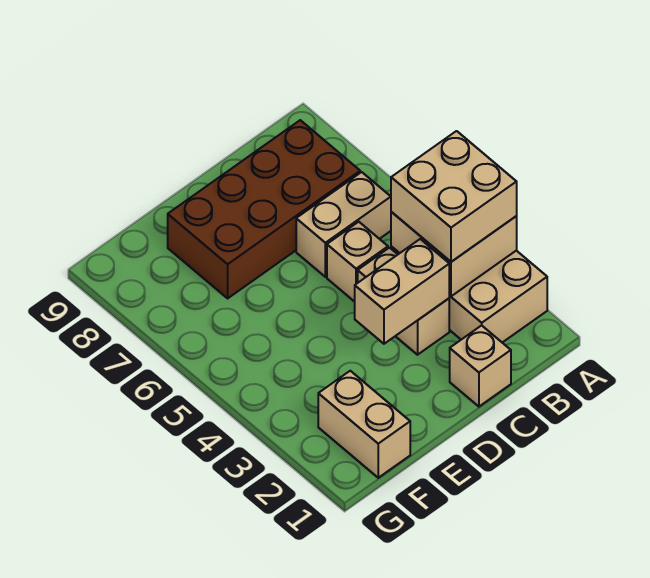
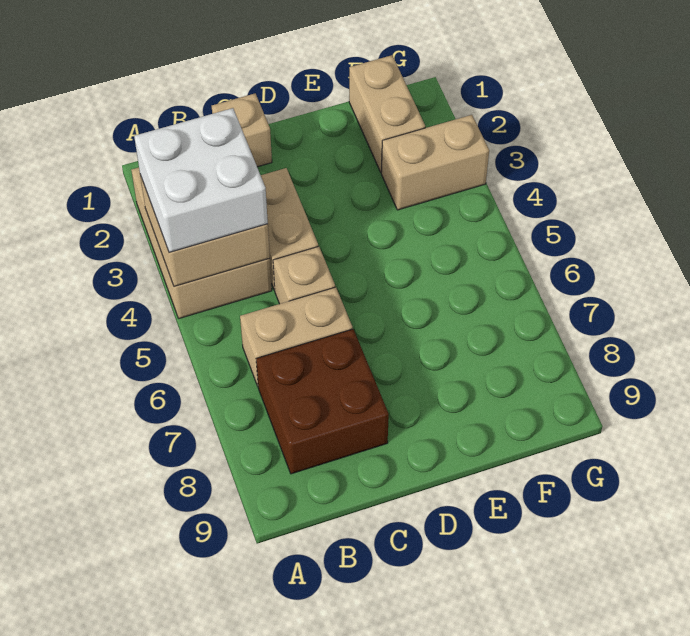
tan brick A3:B4 level 3 -> white brick A3:B4 level 3
brown brick B7:E8 level 1 -> brown brick B7:C8 level 1
tan brick C3:D3 level 2 -> tan brick F3:G3 level 1

